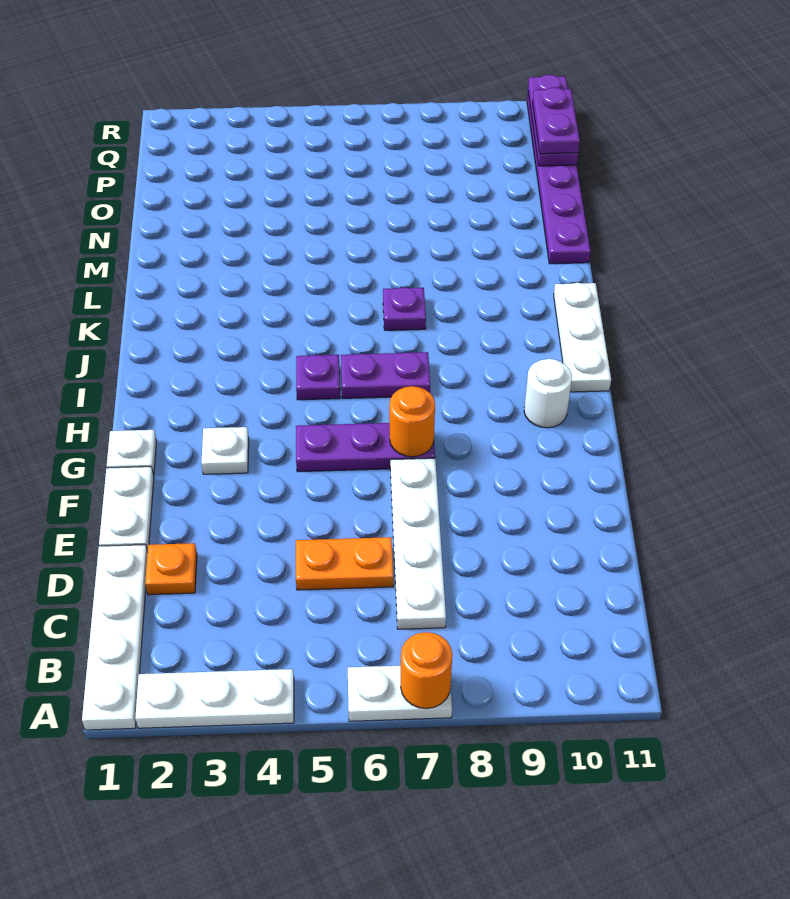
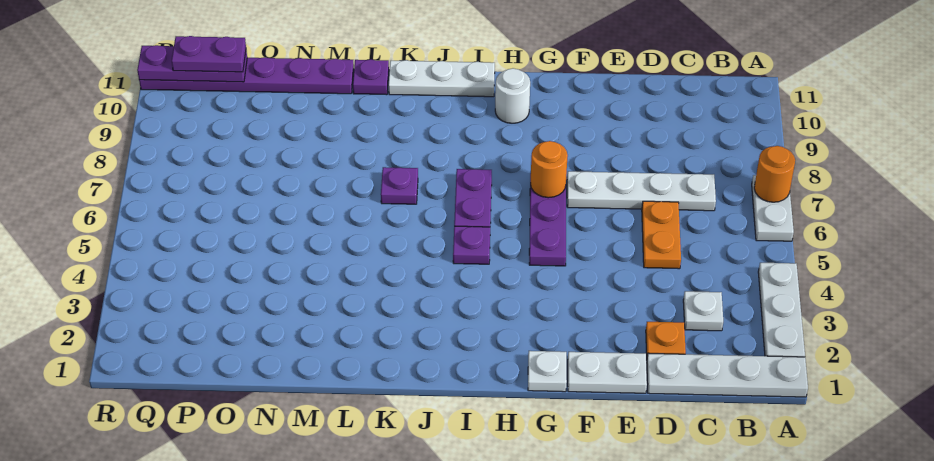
white plate G3 level 1 -> white plate C3 level 1
none -> purple plate L11 level 1

